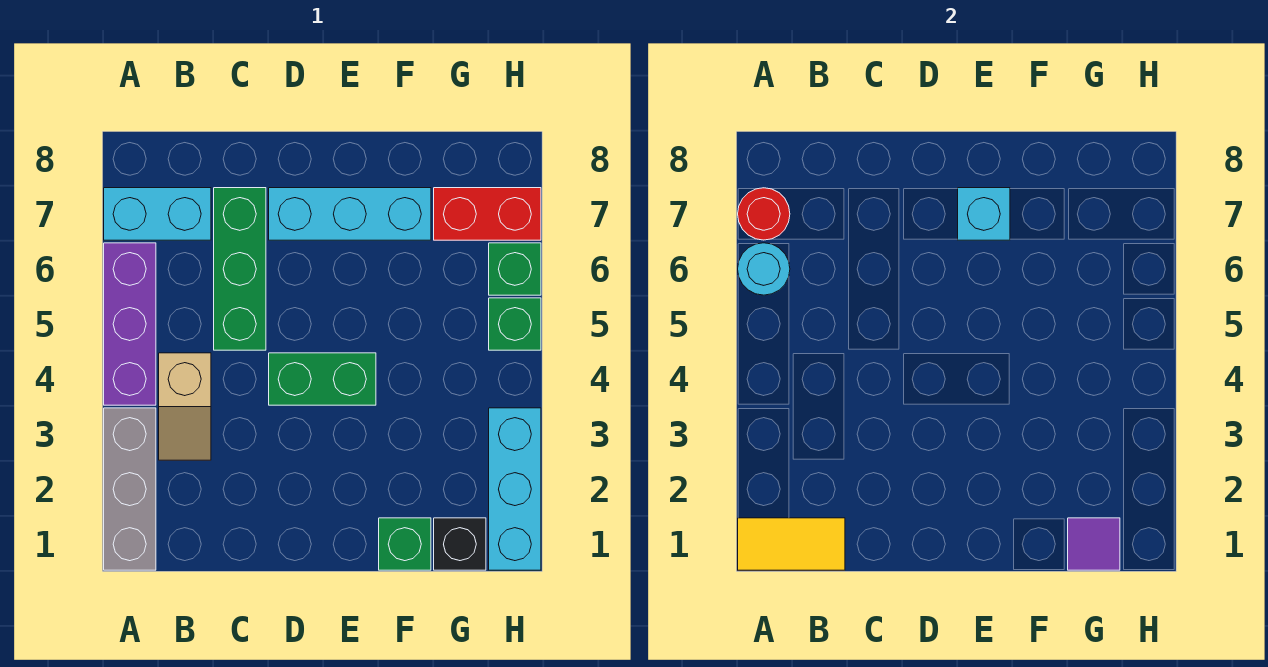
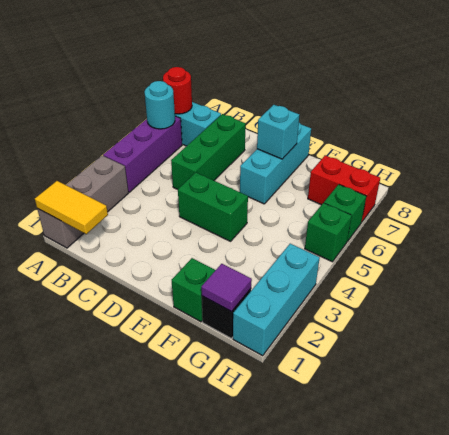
tan slope B3:B4 level 1 top 4 -> none
cyan brick D7:F7 level 1 -> cyan brick E6:E8 level 1

